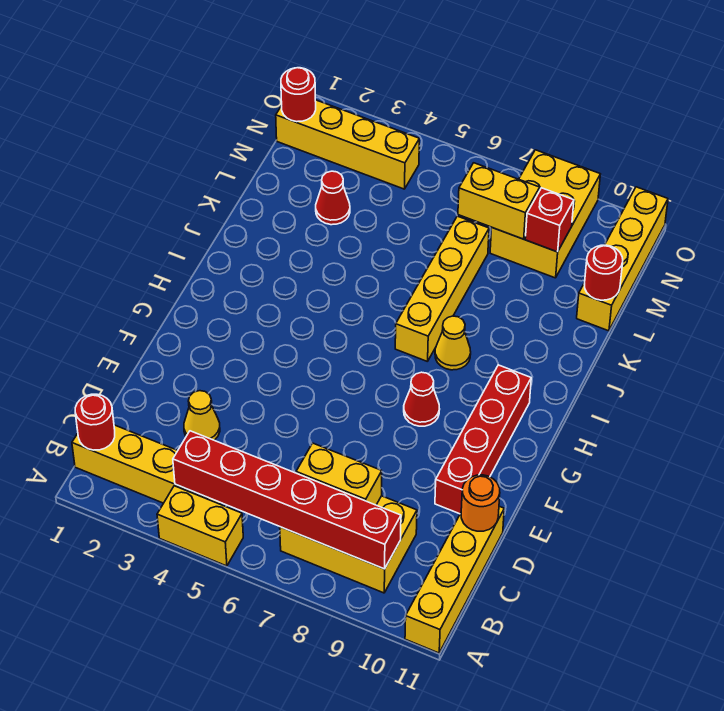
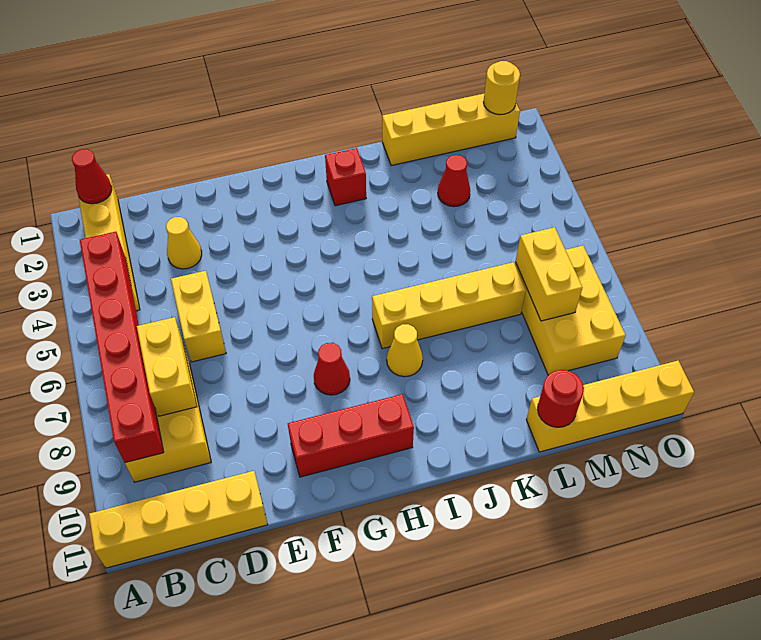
yellow brick A4:A5 level 1 -> yellow brick D5:D6 level 1
red round brick B1 level 2 -> red cone B1 level 2
orange round brick D11 level 2 -> none
red brick E10:H10 level 1 -> red brick F10:H10 level 1
yellow brick M8:O9 level 1 -> yellow brick M7:N9 level 1
red brick M9 level 2 -> red brick I2 level 1
yellow brick N1:N4 level 1 -> yellow brick K1:N1 level 1
red round brick N1 level 2 -> yellow round brick N1 level 2

